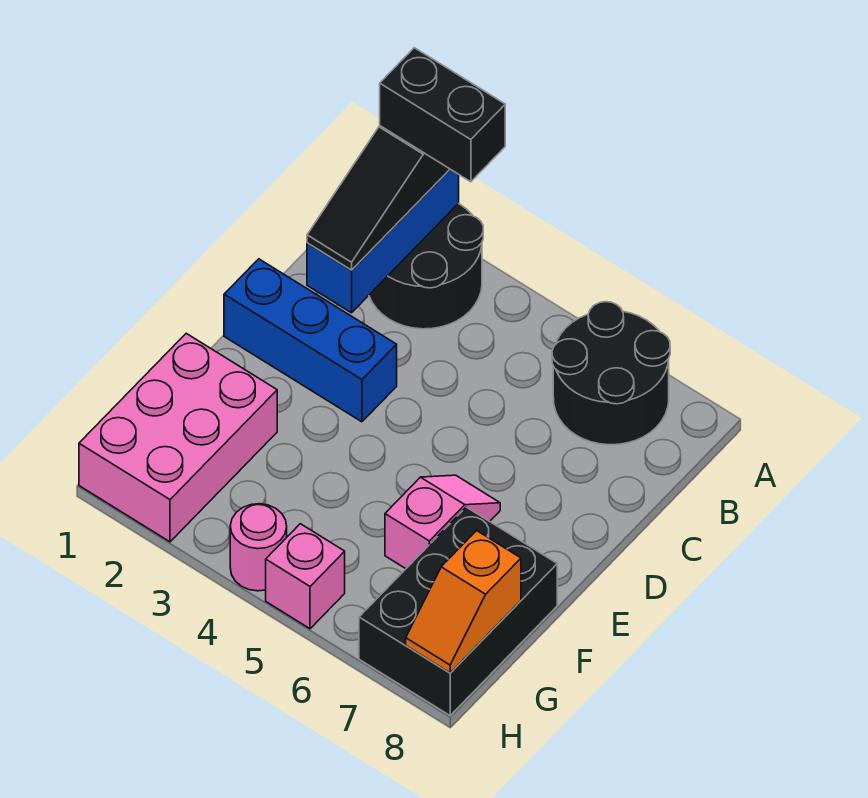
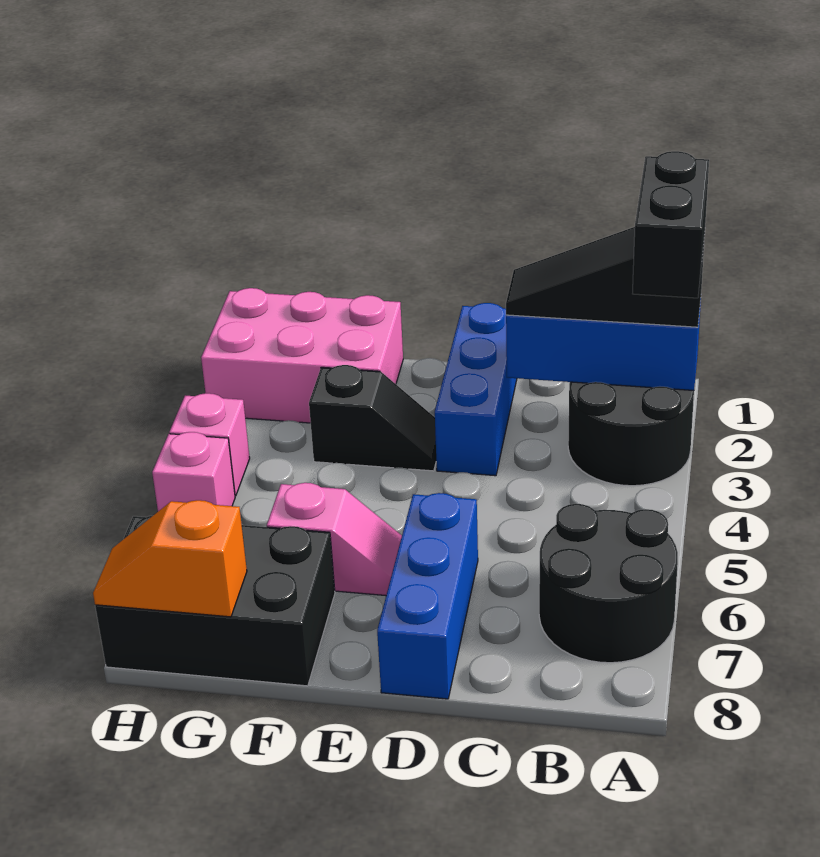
none -> blue brick D6:D8 level 1
none -> black slope E3:F3 level 1 top F
pink round brick H4 level 1 -> pink brick H4 level 1

